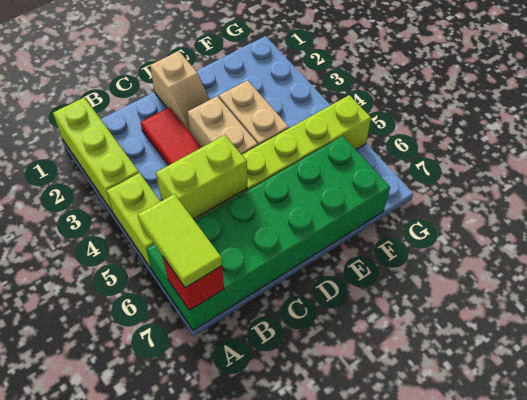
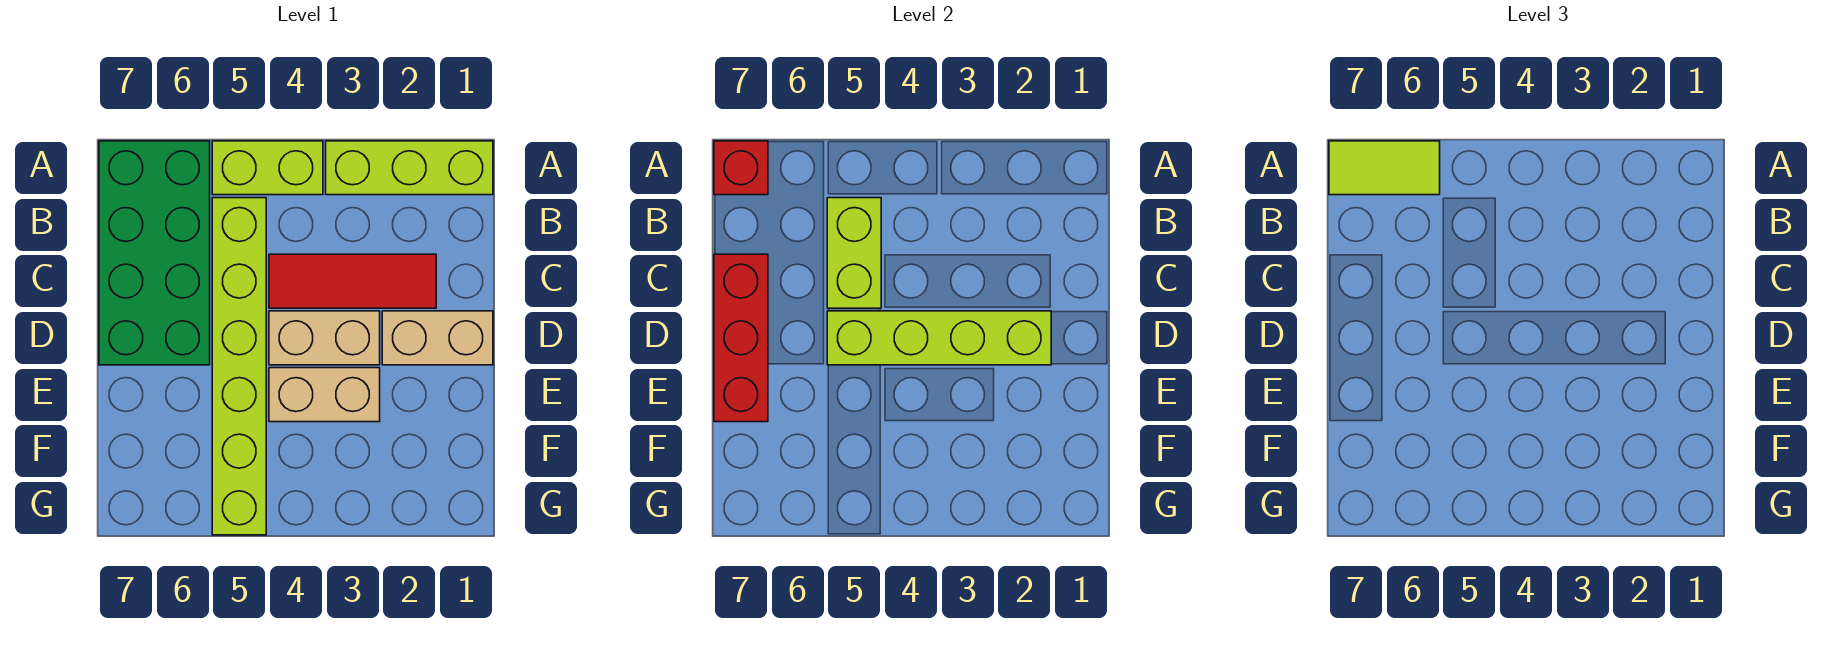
green brick A6:F7 level 1 -> green brick A6:D7 level 1
none -> red brick C7:E7 level 2
tan slope D1:D2 level 1 top 1 -> tan brick D1:D2 level 1
none -> lime brick D2:D5 level 2

